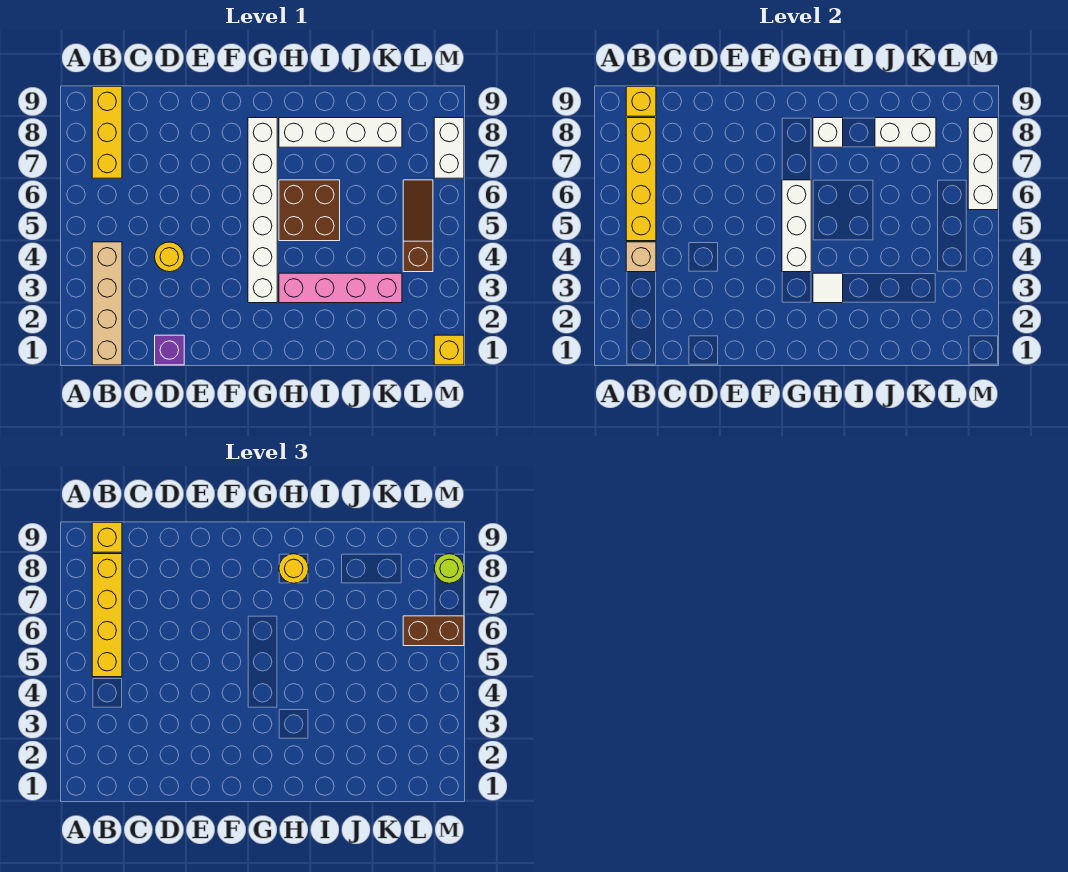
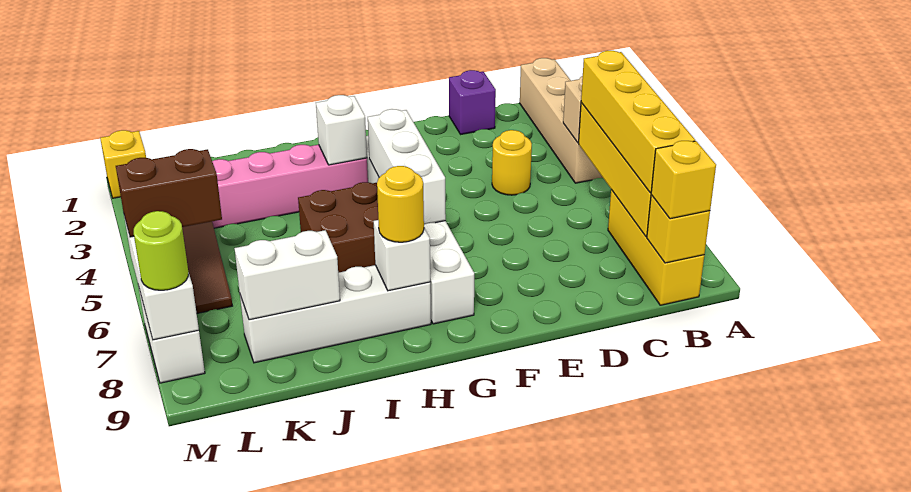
white tile H3 level 2 -> white brick H3 level 2

